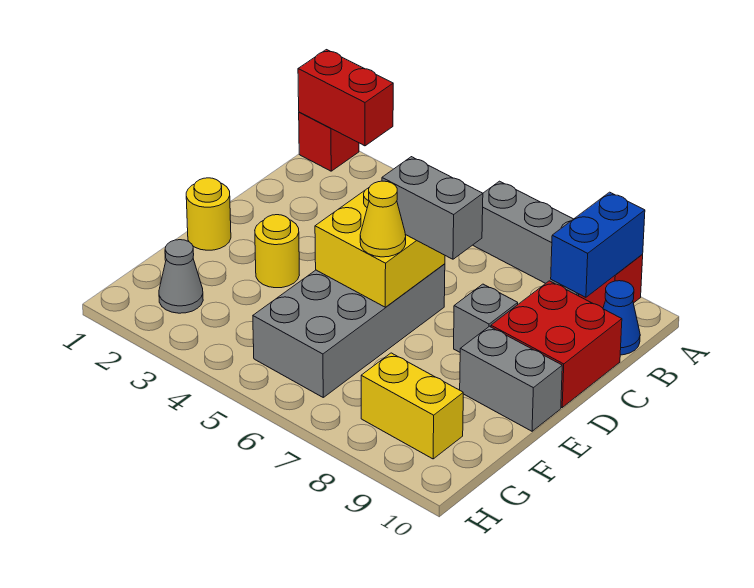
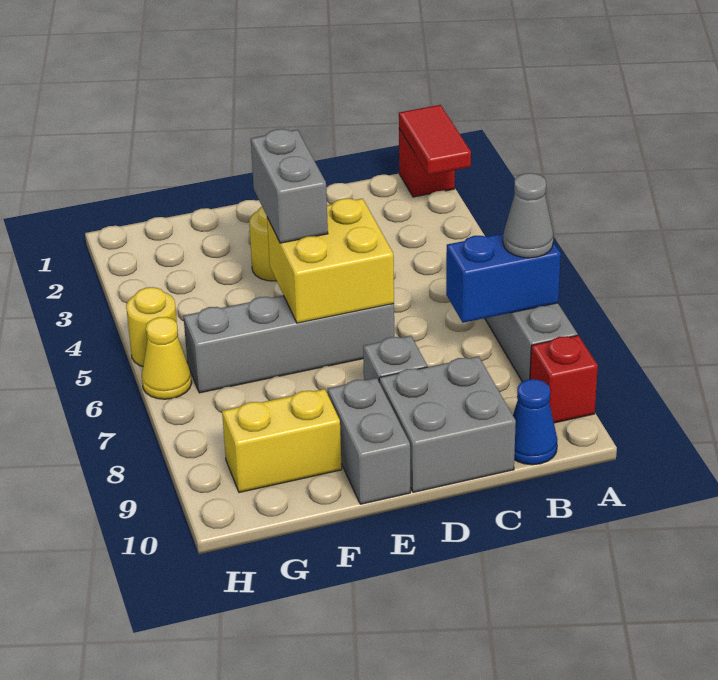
red brick A1:A2 level 2 -> red tile A1:A2 level 2
blue brick A9:B9 level 2 -> blue brick A7:B7 level 2
red brick C9:D10 level 1 -> grey brick C9:D10 level 1
grey brick D5:G6 level 1 -> grey brick D6:G6 level 1
grey brick D6:D7 level 3 -> grey brick E4:E5 level 3
yellow round brick E1 level 1 -> yellow round brick H5 level 1
yellow cone E6 level 3 -> yellow cone H6 level 1
grey cone G2 level 1 -> grey cone A7 level 3
yellow brick G8:G9 level 1 -> yellow brick F9:G9 level 1

